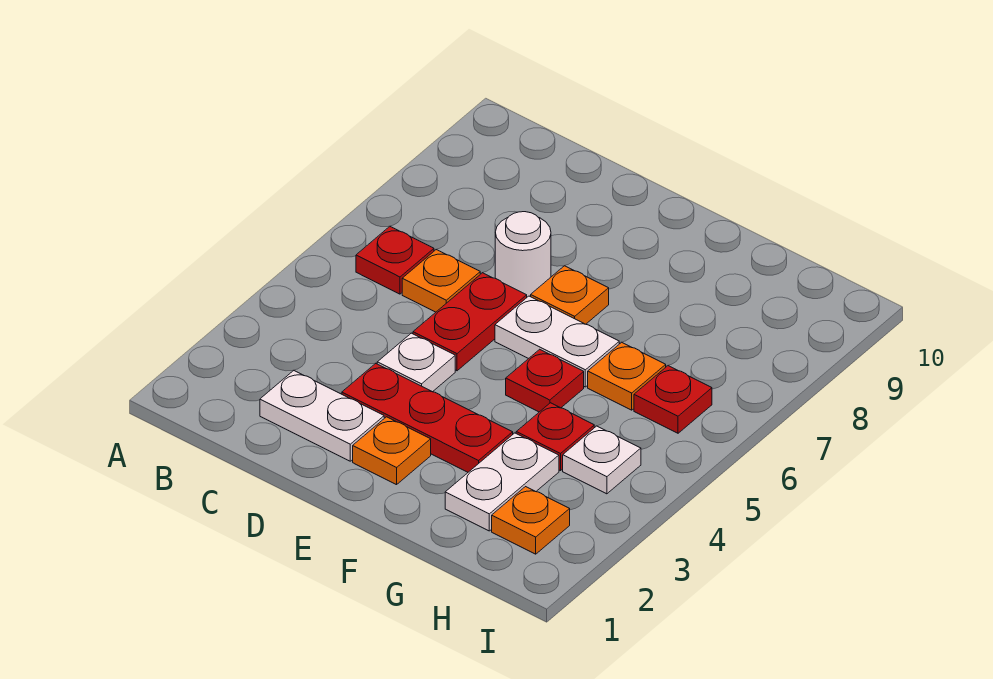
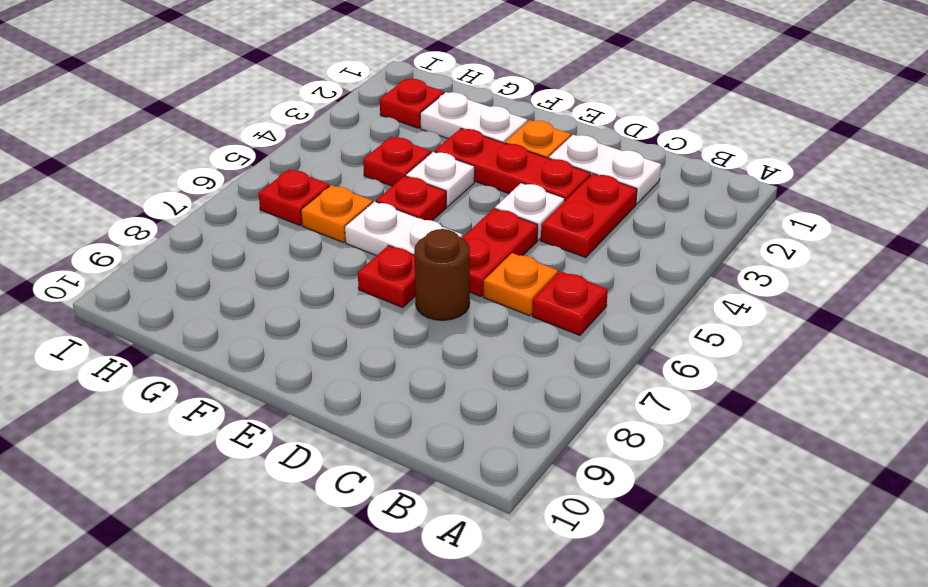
none -> red plate C3:C4 level 1
white round brick D7 level 1 -> brown round brick D7 level 1
orange plate E7 level 1 -> red plate E7 level 1
white plate G2:G3 level 1 -> white plate F2:G2 level 1
orange plate H2 level 1 -> red plate H2 level 1
white plate H4 level 1 -> white plate F4 level 1

